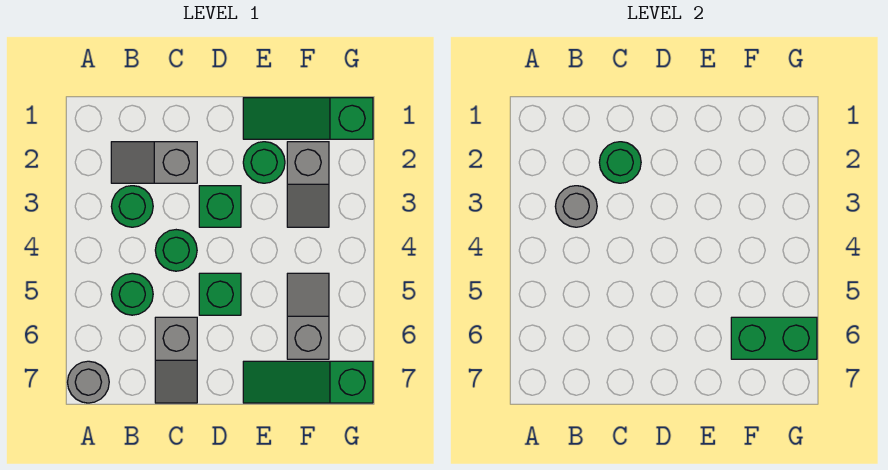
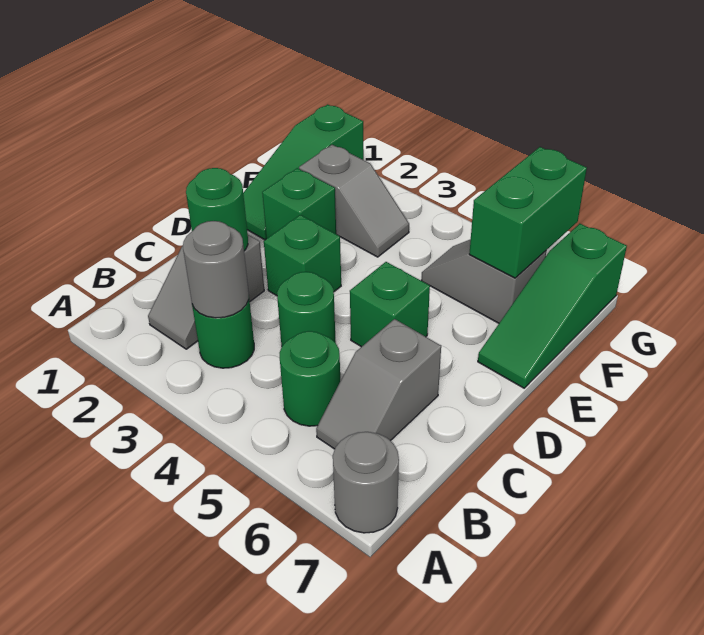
grey slope C6:C7 level 1 top 6 -> grey slope B6:C6 level 1 top C
green round brick E2 level 1 -> green brick E2 level 1

